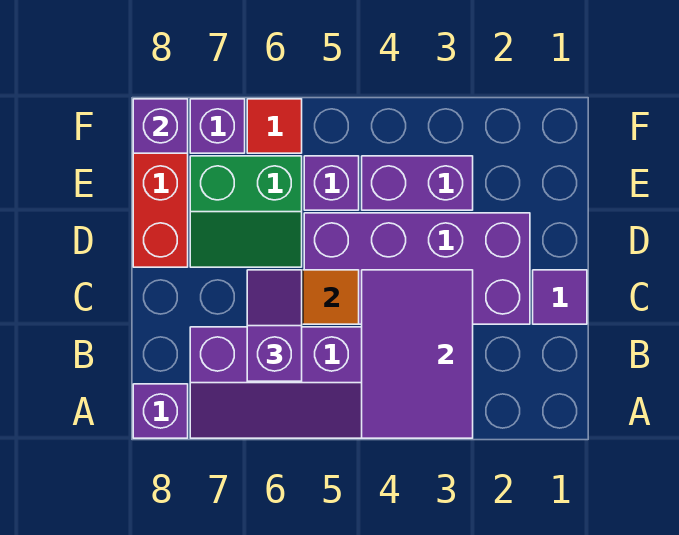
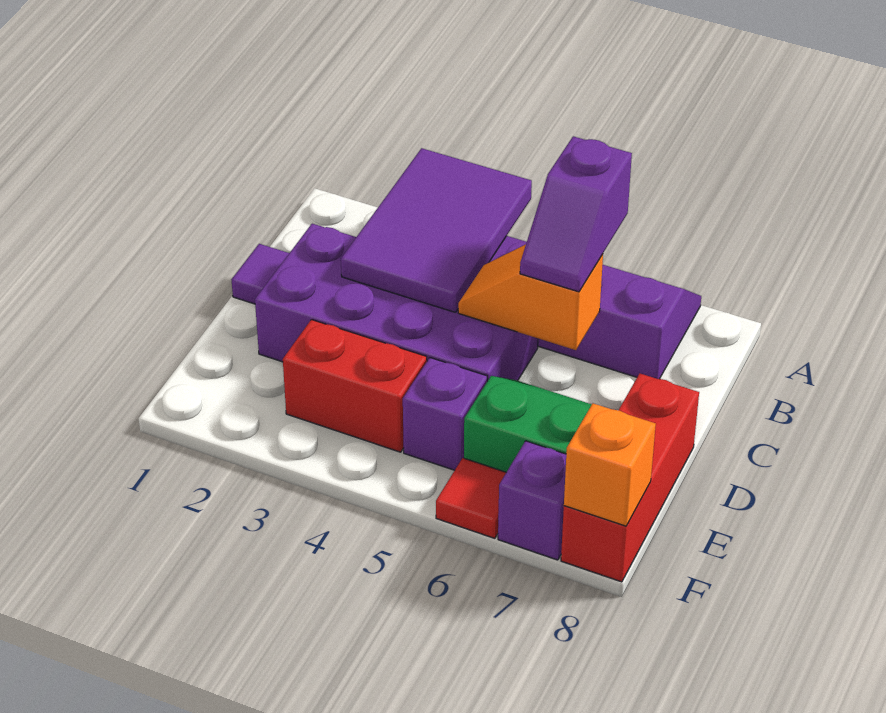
purple brick A8 level 1 -> none
purple brick E3:E4 level 1 -> red brick E3:E4 level 1
purple brick F8 level 2 -> orange brick F8 level 2

